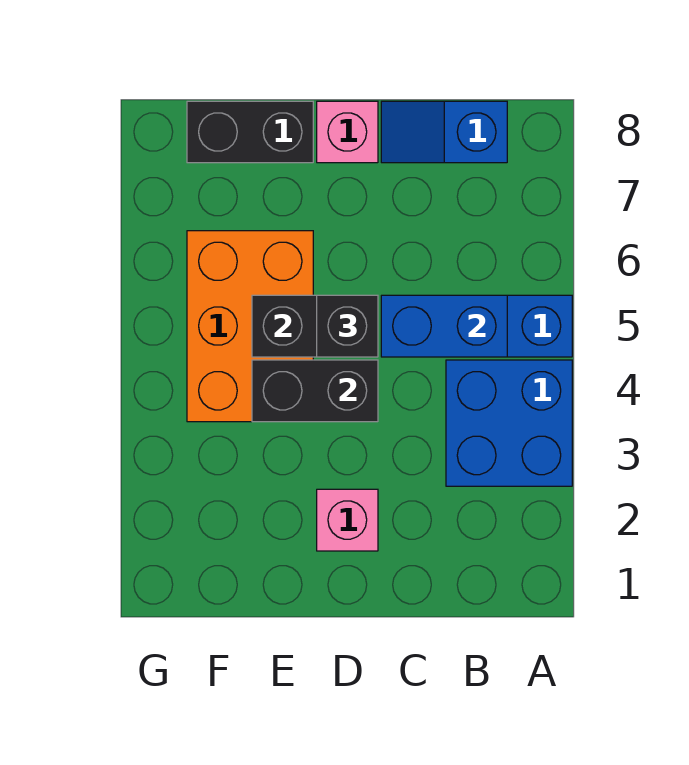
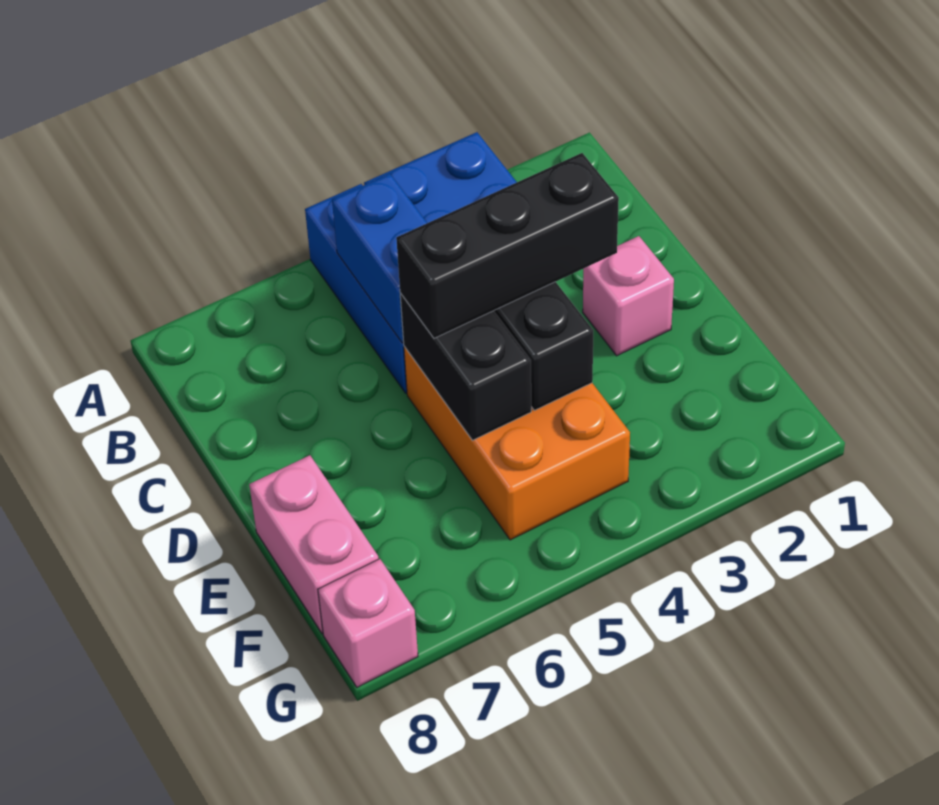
blue slope B8:C8 level 1 top B -> none
black brick D5 level 3 -> black brick D3:D5 level 3
pink brick D8 level 1 -> pink brick G8 level 1
orange brick E4:F6 level 1 -> orange brick D4:F5 level 1
black brick E8:F8 level 1 -> pink brick E8:F8 level 1

